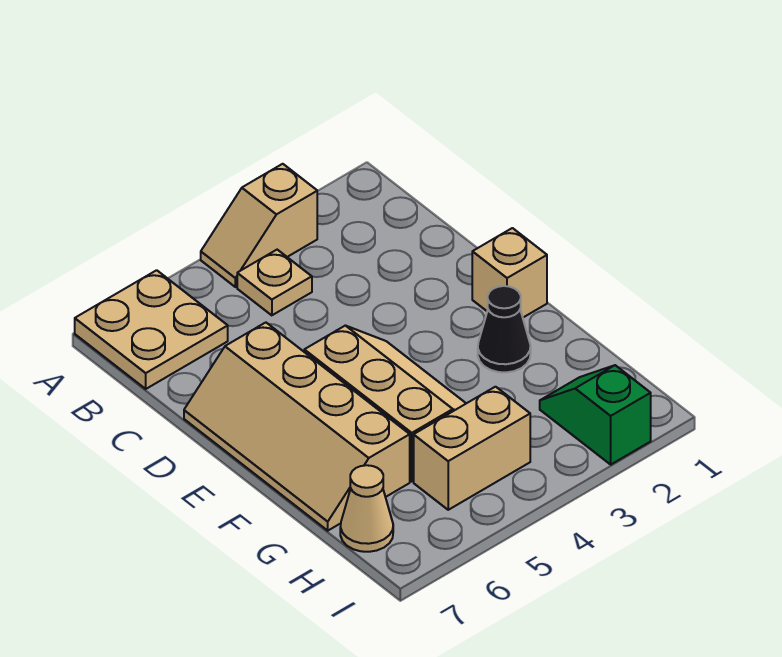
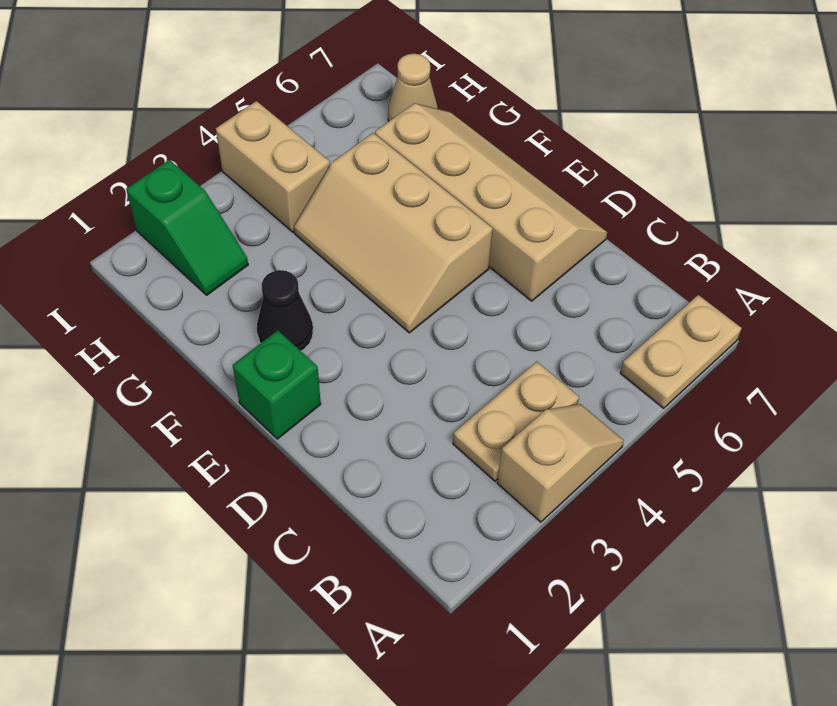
tan plate A6:B7 level 1 -> tan plate A6:A7 level 1
tan plate B4 level 1 -> tan plate B3:B4 level 1
tan brick E1 level 1 -> green brick E1 level 1
tan brick H4:H5 level 1 -> tan brick H4:I4 level 1

